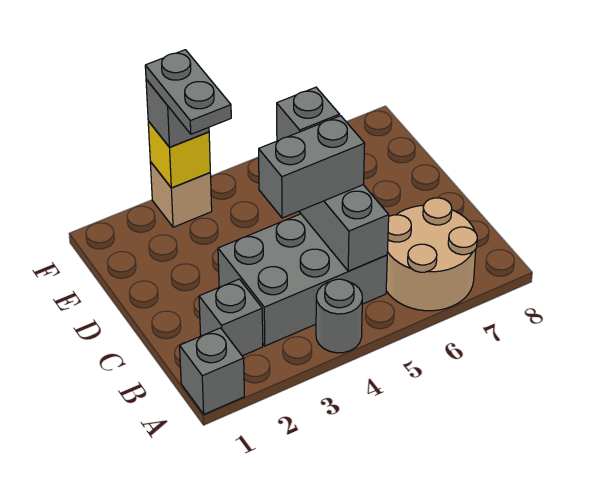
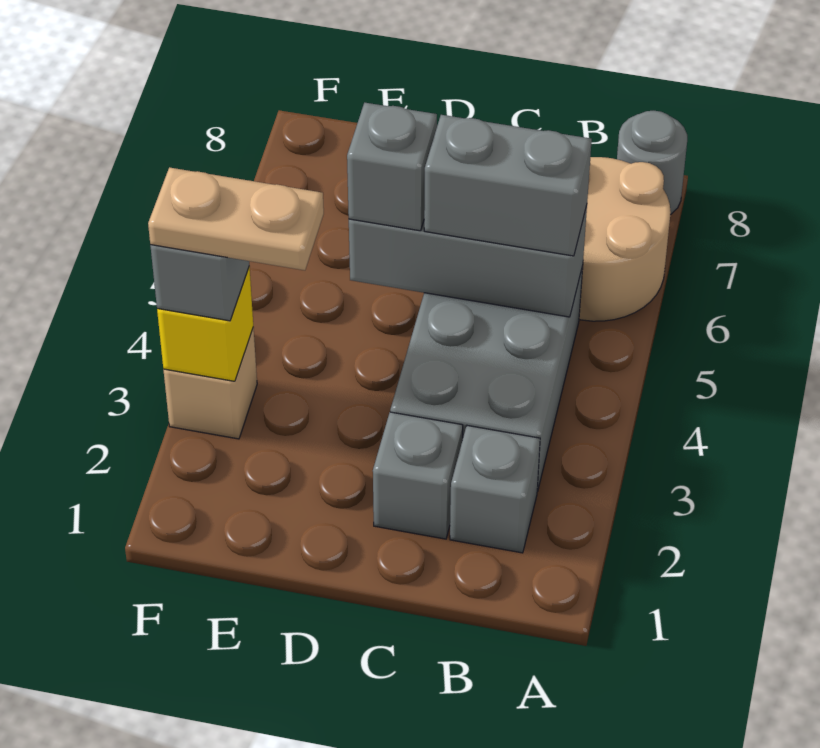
grey brick A1 level 1 -> grey brick C2 level 1
grey round brick A4 level 1 -> grey round brick A8 level 1
grey brick C4:C5 level 3 -> grey brick B5:C5 level 3
grey plate E3:F3 level 4 -> tan plate E3:F3 level 4

